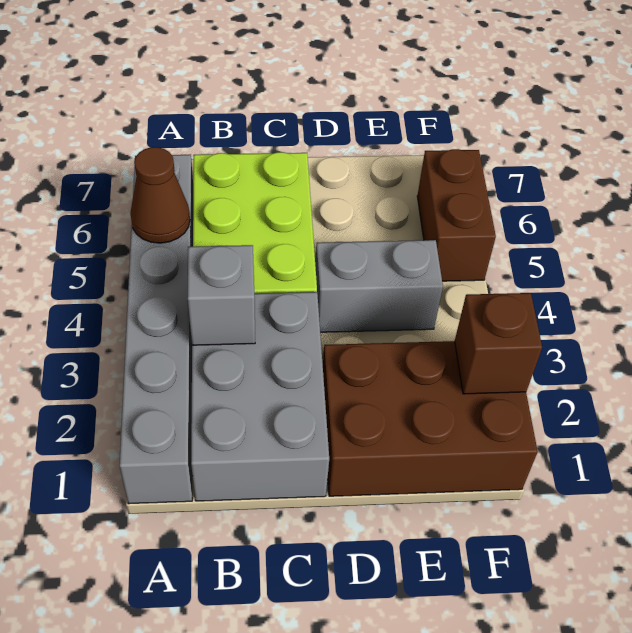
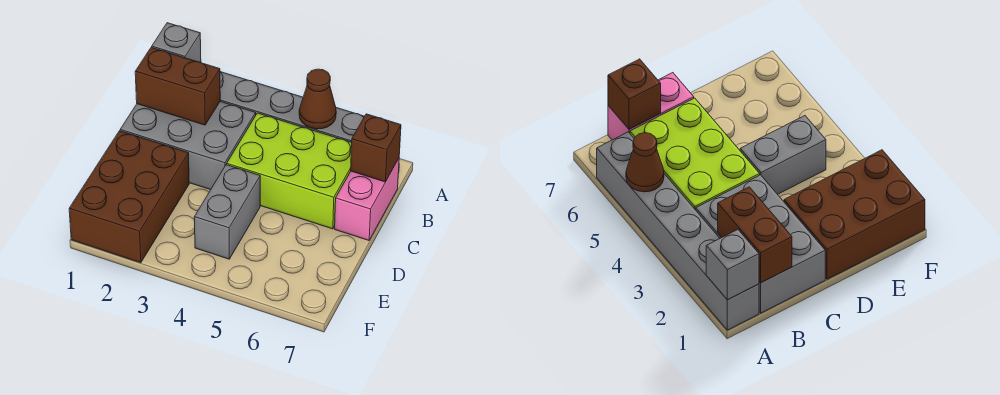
grey brick B3 level 2 -> grey brick A1 level 2
none -> pink brick B7:C7 level 1
brown brick F2 level 2 -> brown brick B7 level 2
brown brick F5:F6 level 1 -> brown brick B1:B2 level 2

